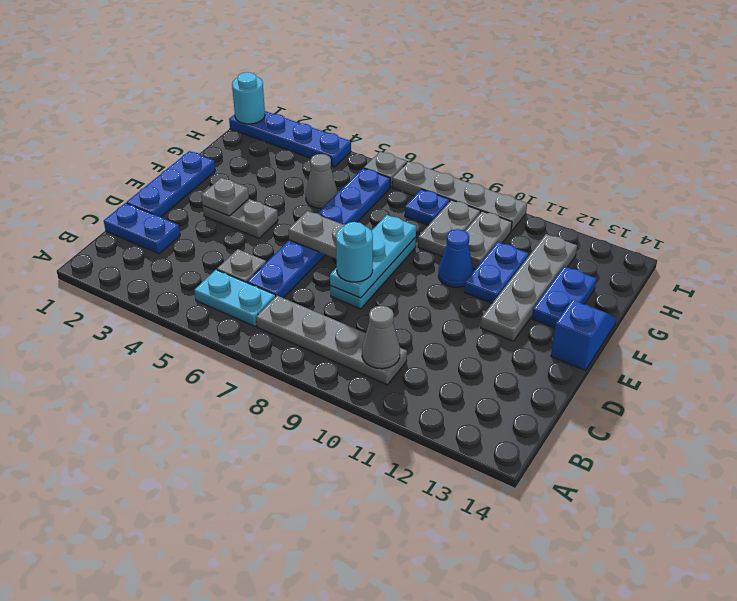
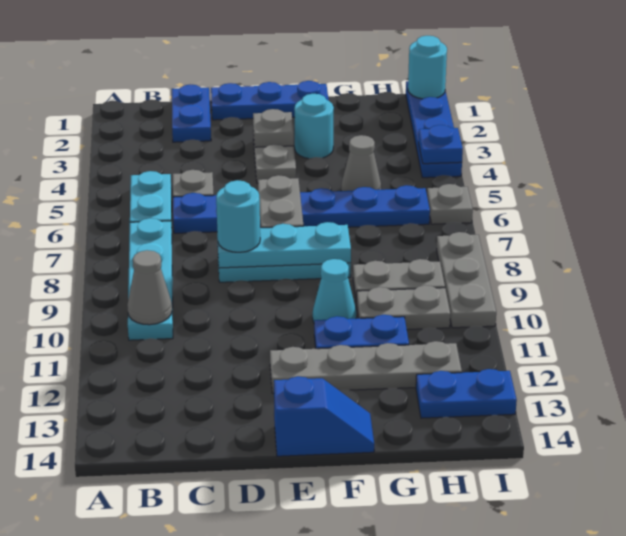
grey plate B7:B10 level 1 -> cyan plate B7:B10 level 1
none -> cyan round brick F3 level 1
blue cone F10 level 1 -> cyan cone F10 level 1
blue plate F13:G13 level 1 -> blue plate H13:I13 level 1
blue plate H8 level 1 -> blue plate I4 level 2
grey plate I7:I10 level 1 -> grey plate I8:I10 level 1

